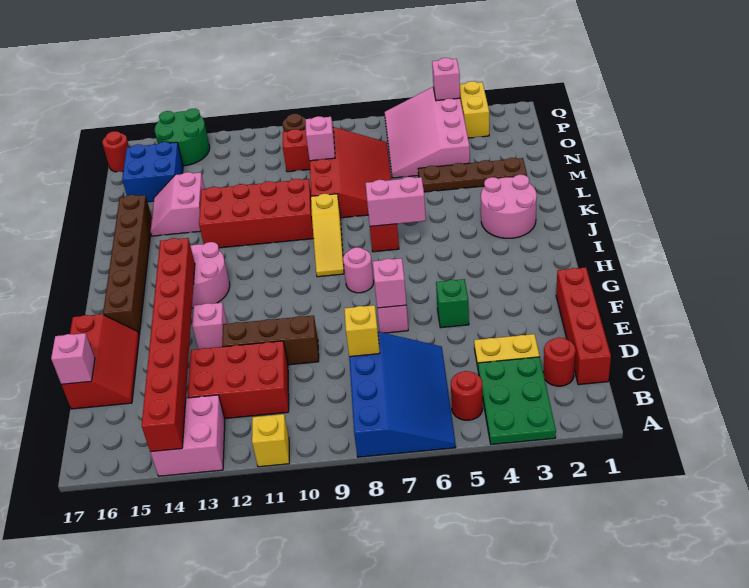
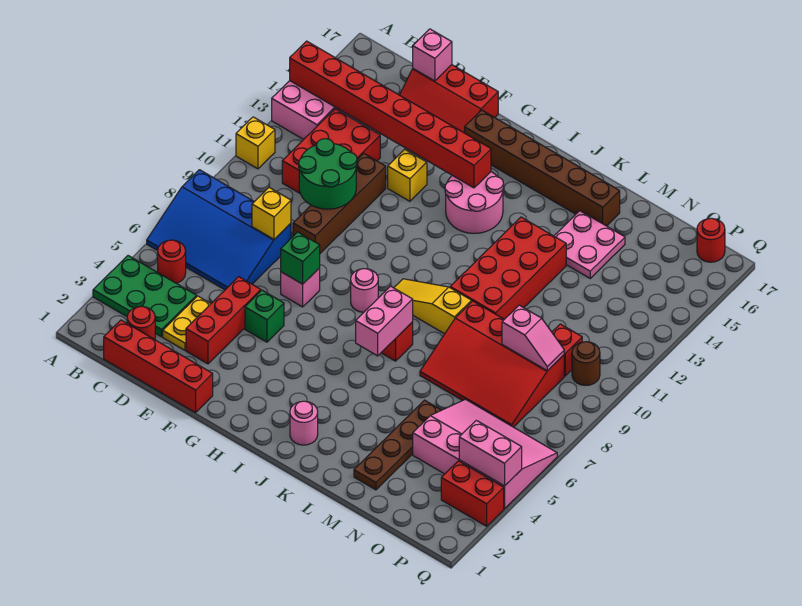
none -> red brick E3:E5 level 1
brown brick E10:E12 level 1 -> brown brick E9:E12 level 1
pink brick F7 level 2 -> green brick F7 level 2
pink brick F13 level 1 -> yellow brick F13 level 1
pink round brick J2:K3 level 1 -> pink round brick J2 level 1
pink slope L14:M15 level 1 top 14 -> pink plate L14:M15 level 1
blue brick N15:O16 level 1 -> none
yellow brick P3:Q3 level 1 -> red brick P3:Q3 level 1
green round brick P14:Q15 level 1 -> green round brick D10:E11 level 2
pink brick Q4 level 2 -> pink brick P4:Q4 level 2

